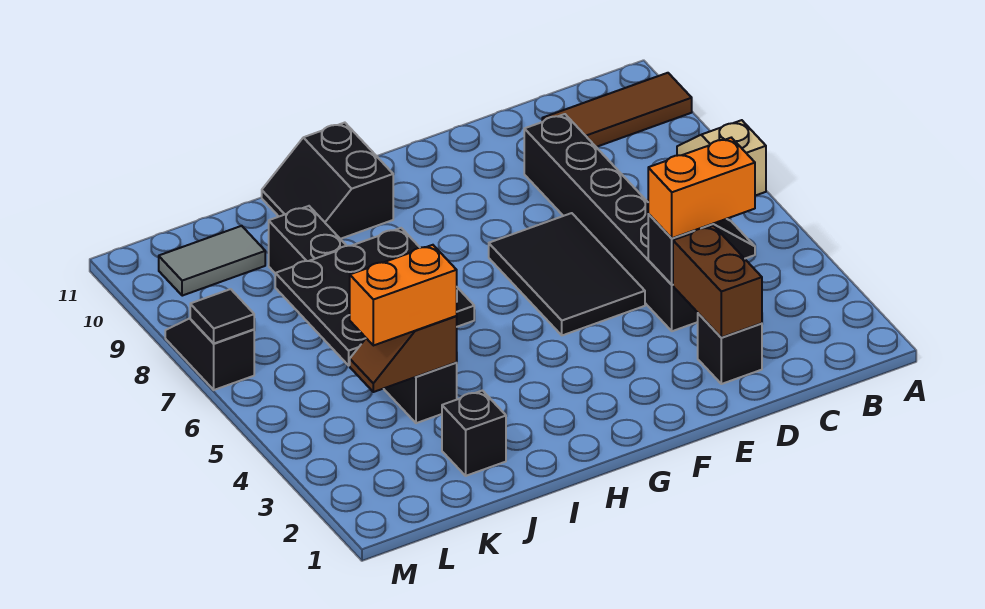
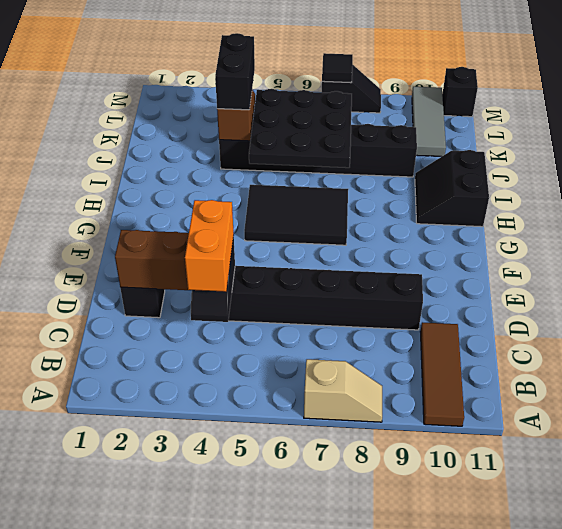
black tile E5:F7 level 1 -> black tile G5:H7 level 1
black slope H10:I11 level 1 top H -> black slope H10:I11 level 1 top 11
black brick J2 level 1 -> black brick M11 level 1
orange brick J4:K4 level 3 -> black brick J4:K4 level 3
grey tile K10:L10 level 1 -> grey tile K10:M10 level 1

